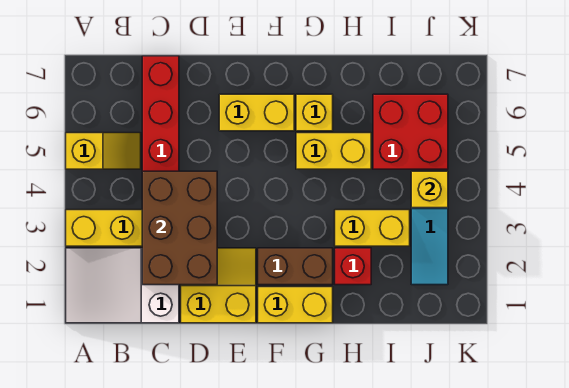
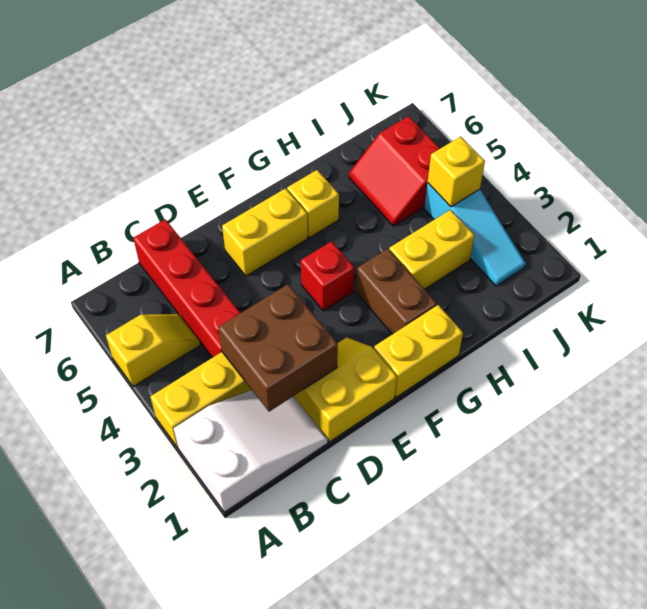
white slope A1:C2 level 1 top C -> white slope A1:C2 level 1 top A
brown brick C2:D4 level 2 -> brown brick C2:D3 level 2
brown brick F2:G2 level 1 -> brown brick G2:G3 level 1
yellow brick G5:H5 level 1 -> none
red brick H2 level 1 -> red brick F4 level 1
red brick I5:J6 level 1 -> red slope I5:J6 level 1 top J

